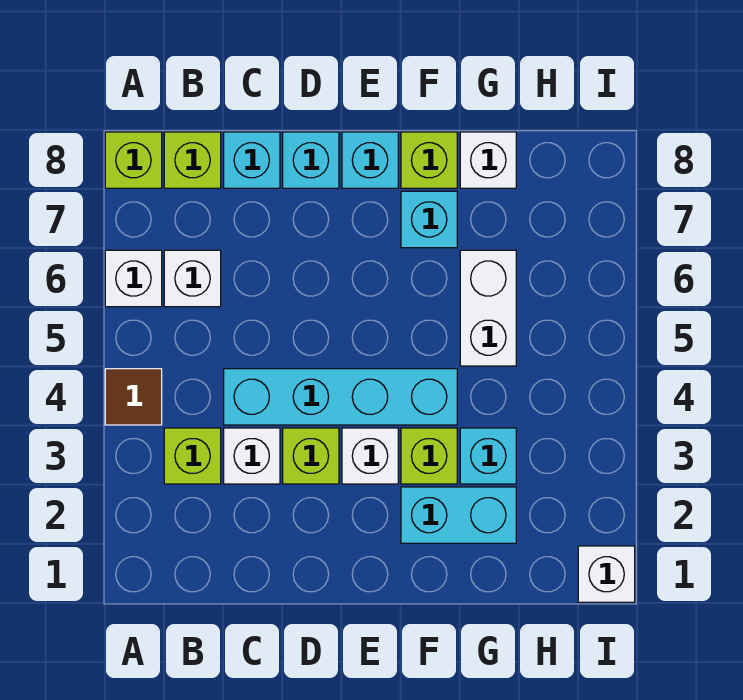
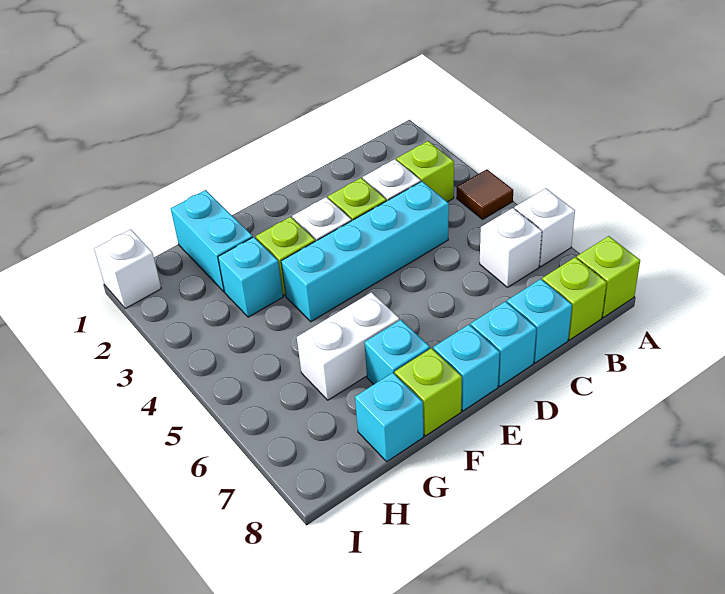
cyan brick F2:G2 level 1 -> cyan brick G1:G2 level 1
white brick G5:G6 level 1 -> white brick F6:G6 level 1
white brick G8 level 1 -> cyan brick G8 level 1

